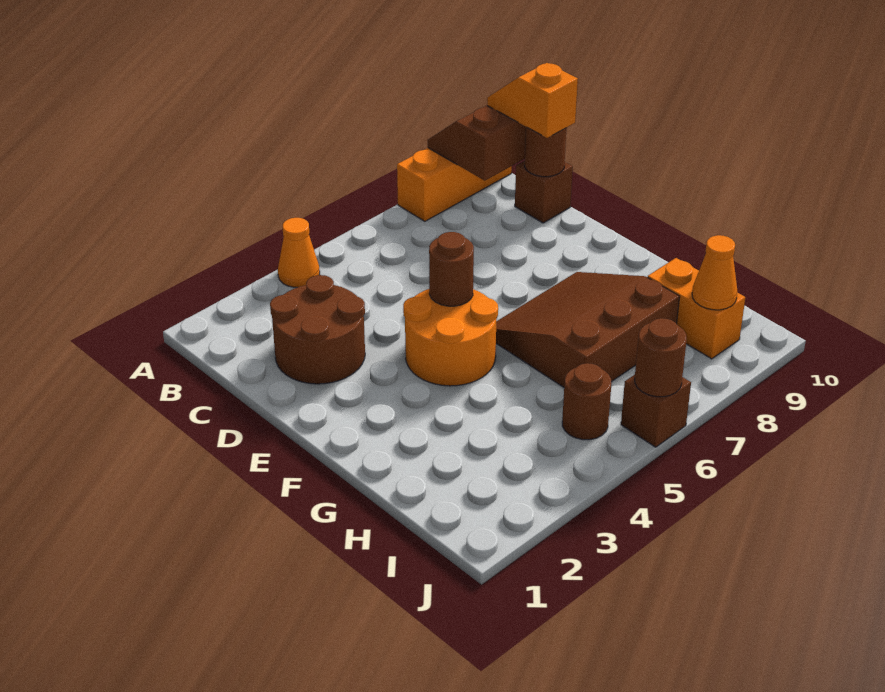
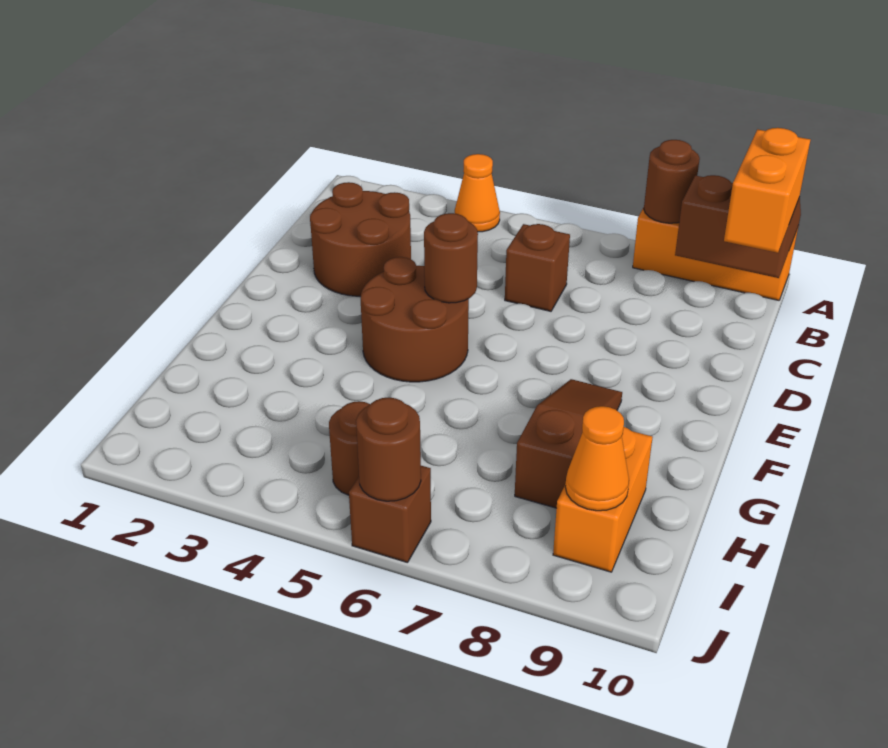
orange slope B10:C10 level 3 top C -> orange brick B10:C10 level 3
brown brick C10 level 1 -> brown brick C6 level 1
brown round brick C10 level 2 -> brown round brick A8 level 2
orange round brick E4:F5 level 1 -> brown round brick E4:F5 level 1
brown slope F6:H8 level 1 top H -> brown slope F8:H8 level 1 top H

